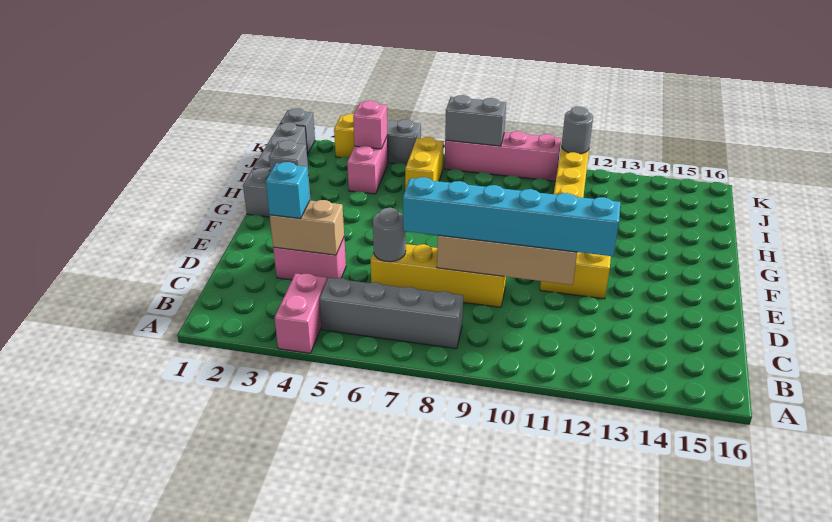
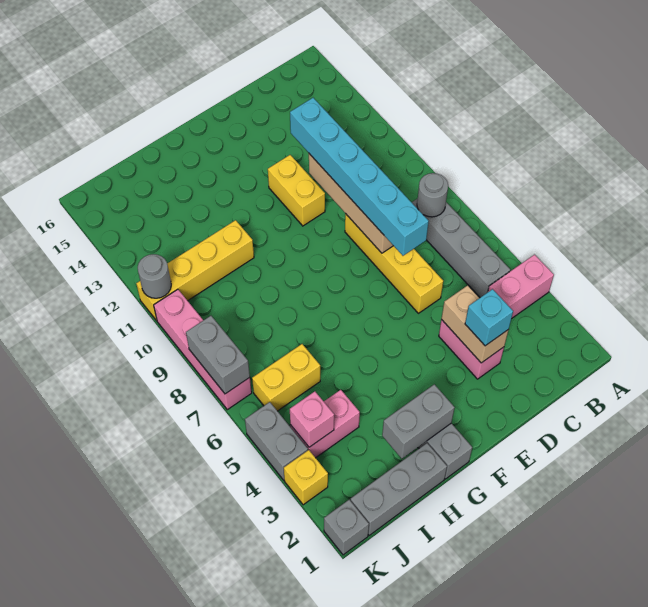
grey round brick D6 level 2 -> grey round brick B8 level 2
grey brick G2 level 2 -> grey brick G2:H2 level 2

